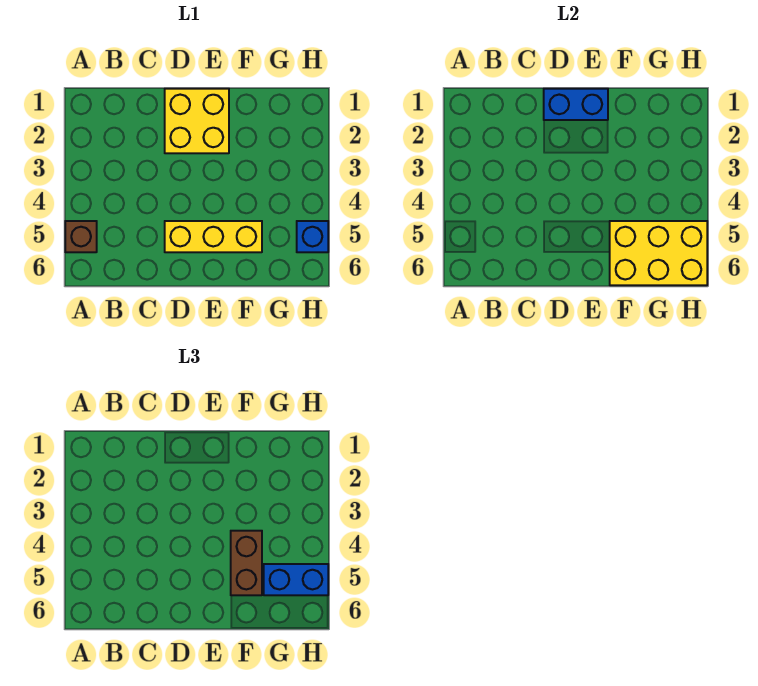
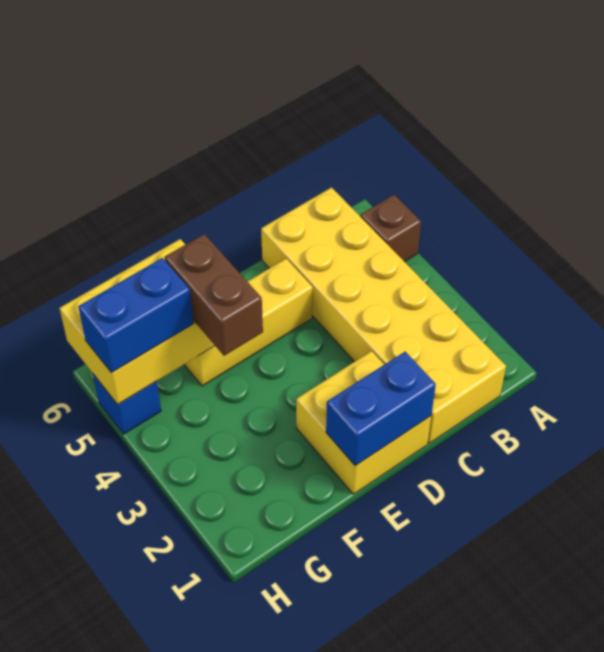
none -> yellow brick B1:C6 level 1

